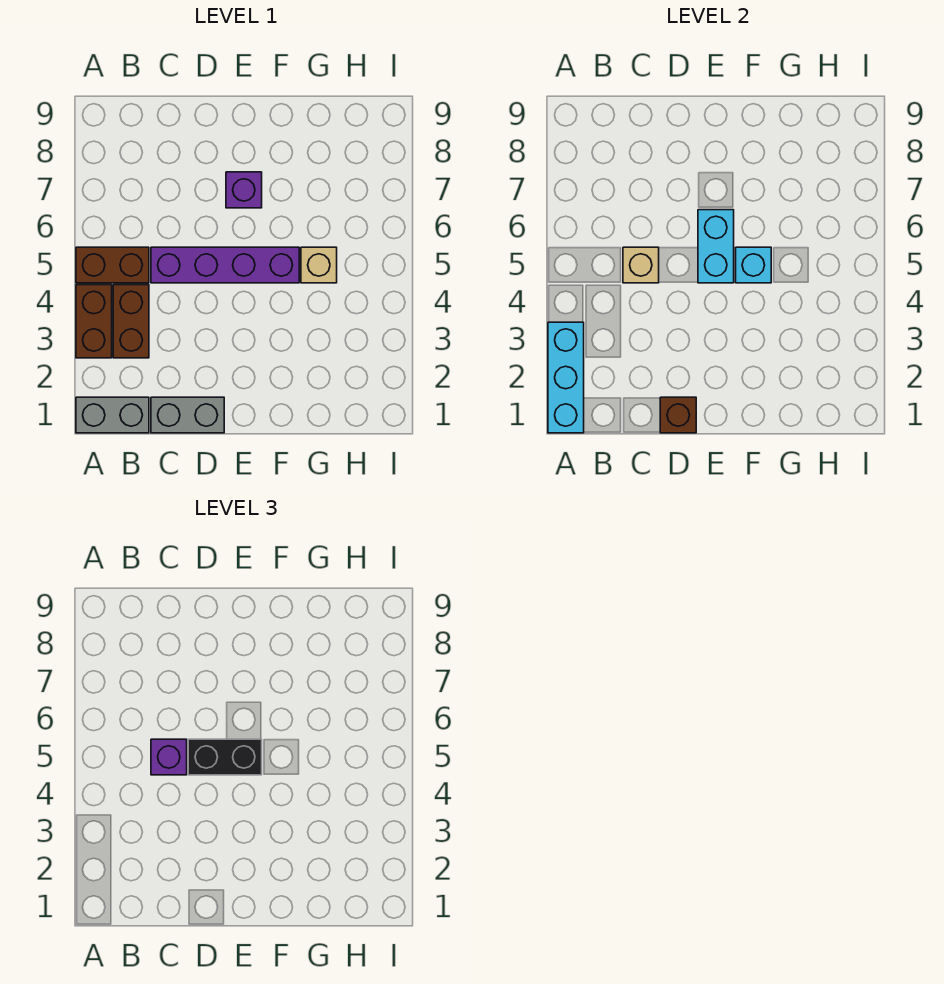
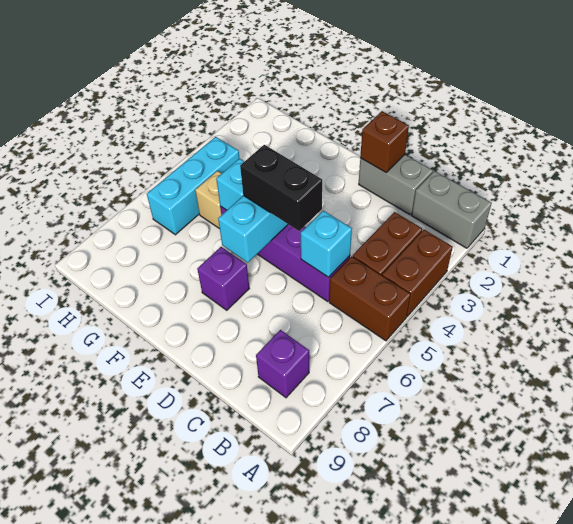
cyan brick A1:A3 level 2 -> cyan brick H4:H6 level 1
tan brick C5 level 2 -> cyan brick C5 level 2
purple brick C5 level 3 -> purple brick B8 level 1

